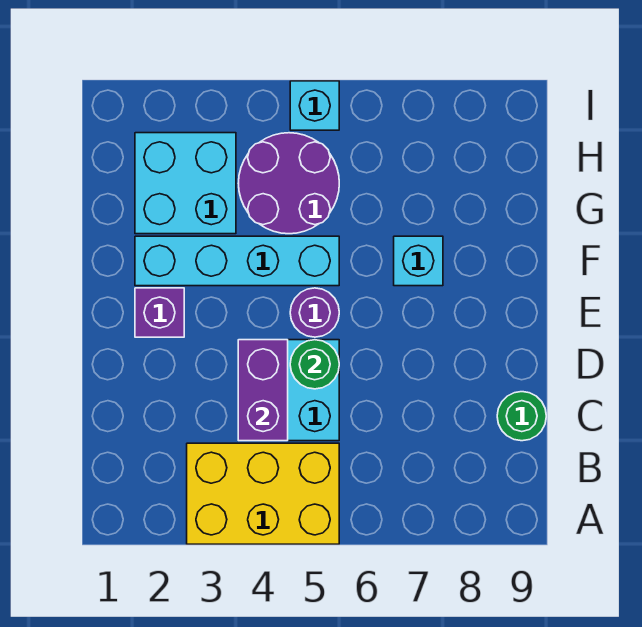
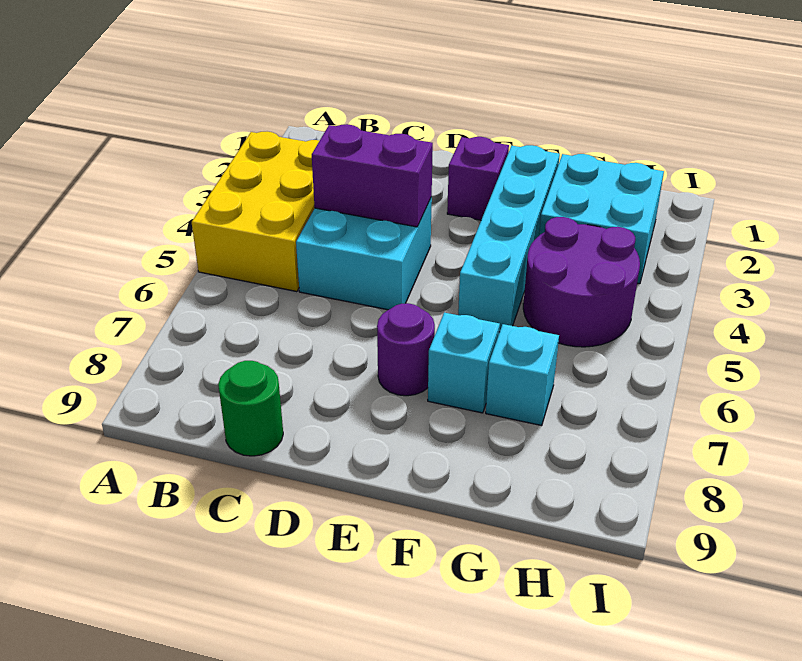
green round brick D5 level 2 -> none
purple round brick E5 level 1 -> purple round brick E7 level 1
cyan brick I5 level 1 -> cyan brick G7 level 1

